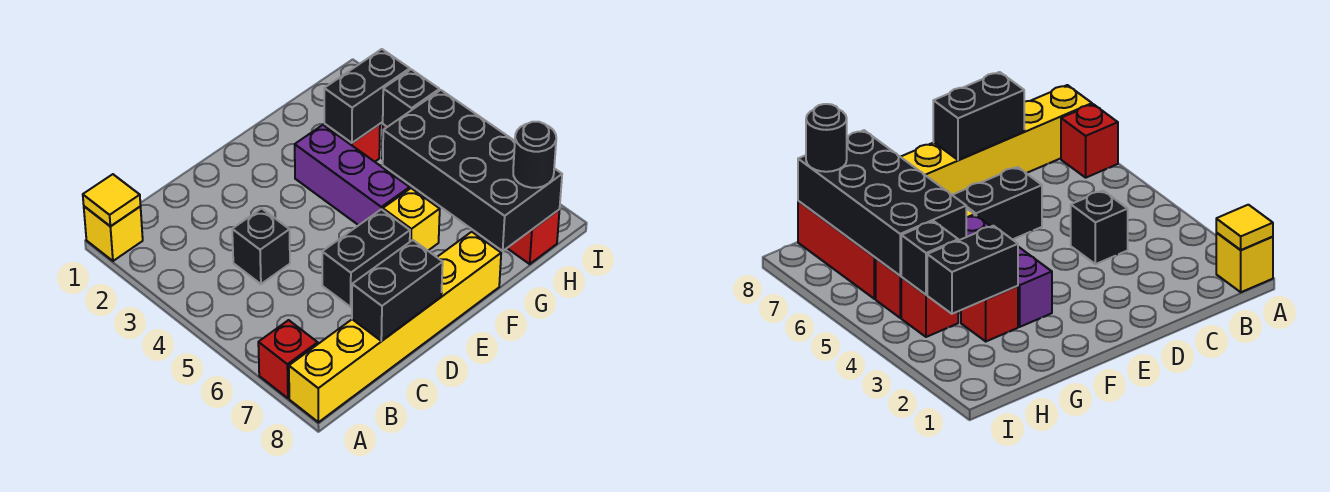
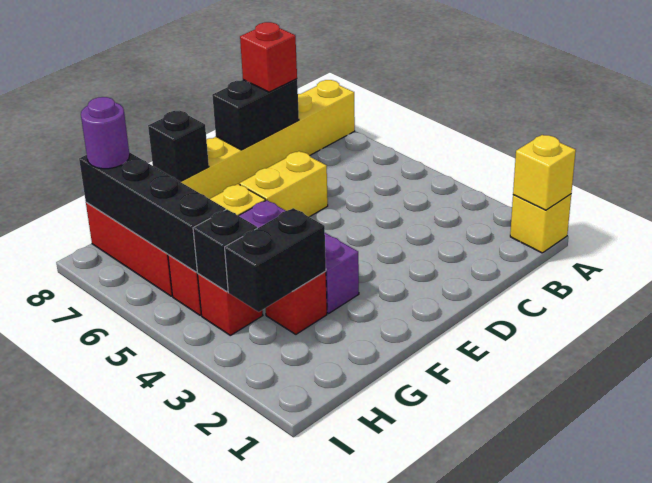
yellow tile A1 level 2 -> yellow brick A1 level 2
red brick A7 level 1 -> red brick C8 level 3
black brick C4 level 1 -> black brick F8 level 2
black brick D6:E6 level 1 -> yellow brick D6:E6 level 1
black brick G5:H8 level 2 -> black brick H5:H8 level 2
black round brick H8 level 3 -> purple round brick H8 level 3

